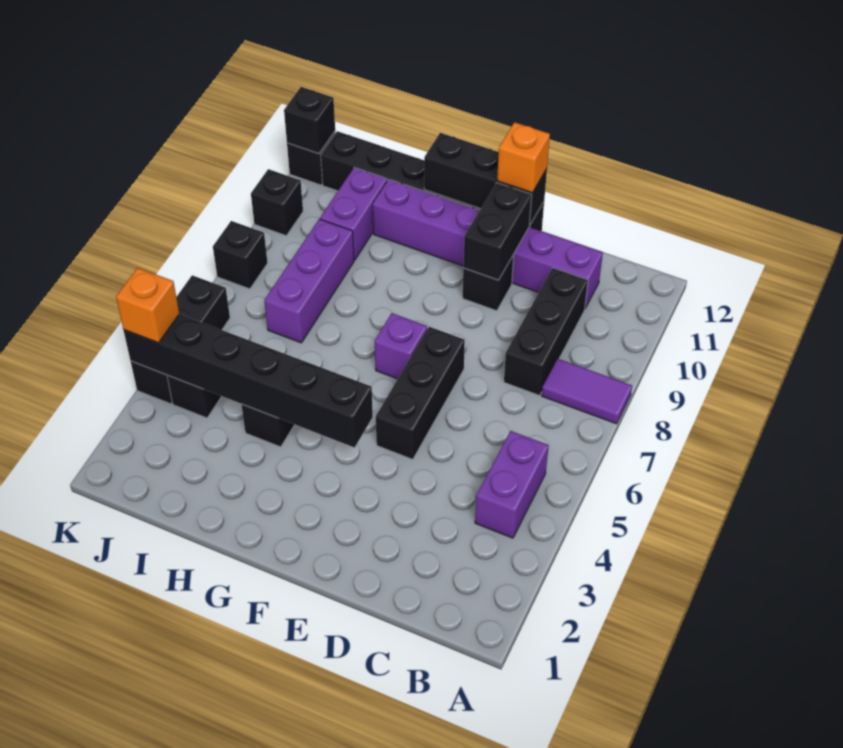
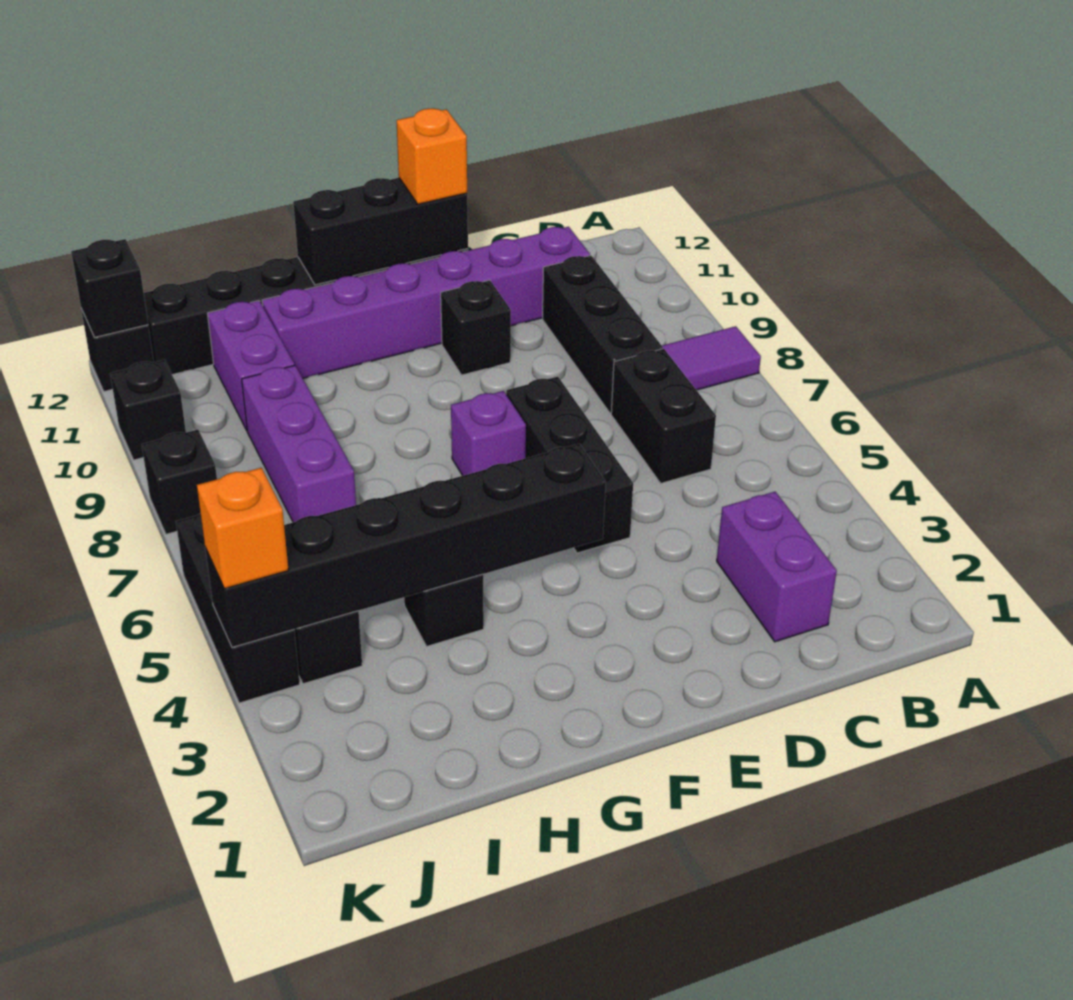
purple brick B4:B5 level 1 -> purple brick C2:C3 level 1
black brick E10:E11 level 2 -> black brick C6:C7 level 1

